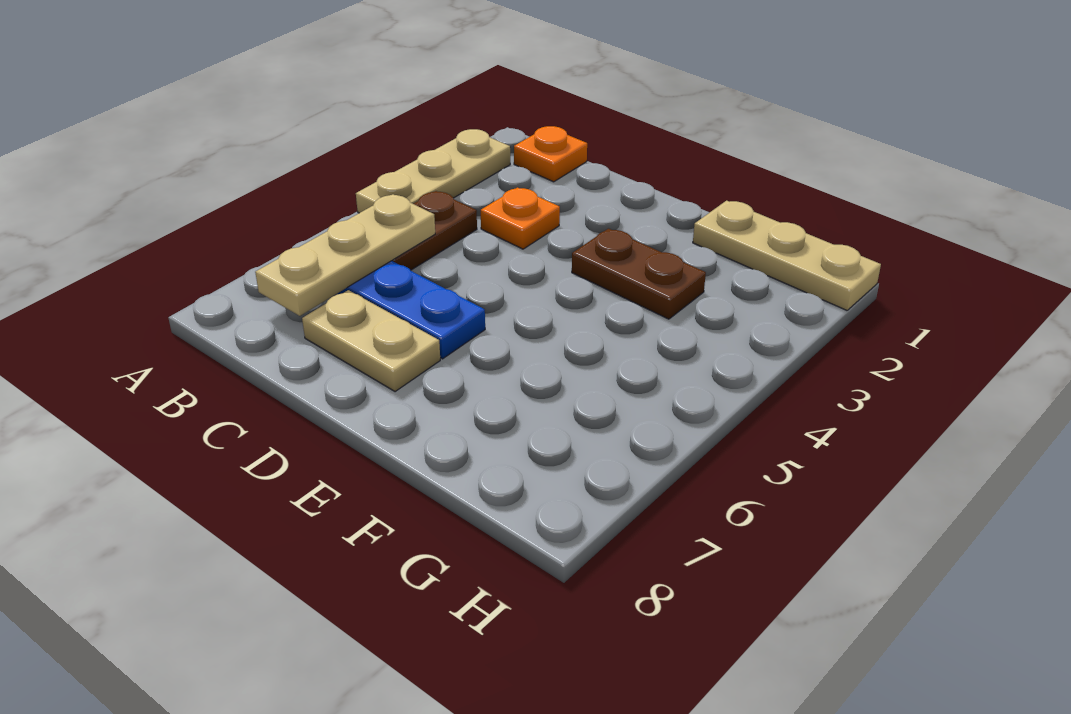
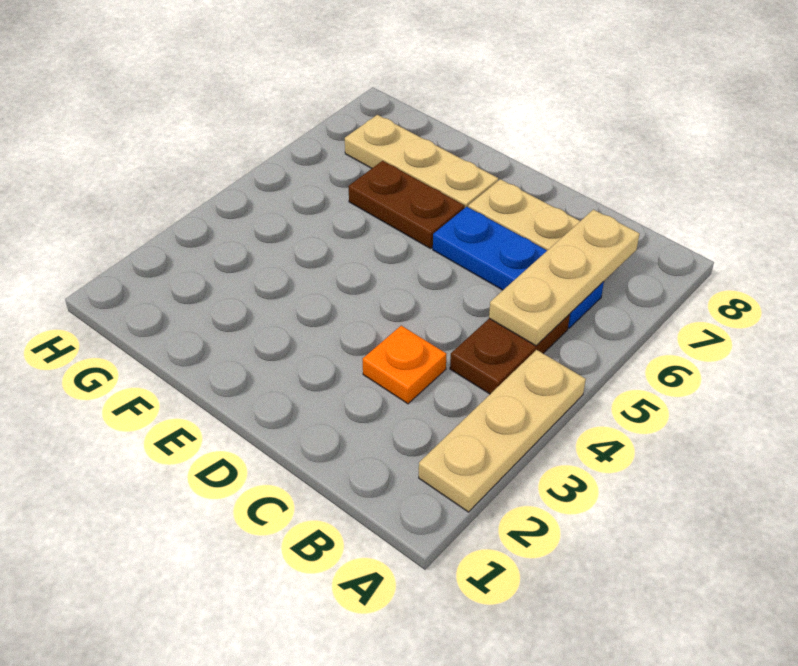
orange plate B1 level 1 -> none
brown plate E3:F3 level 1 -> brown plate E6:F6 level 1
tan plate F1:H1 level 1 -> tan plate E7:G7 level 1

